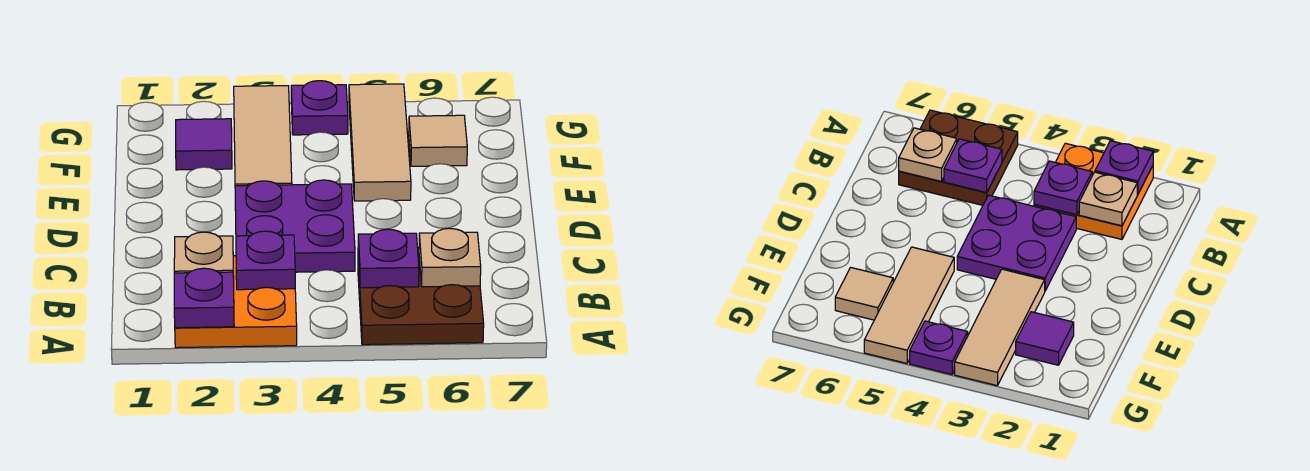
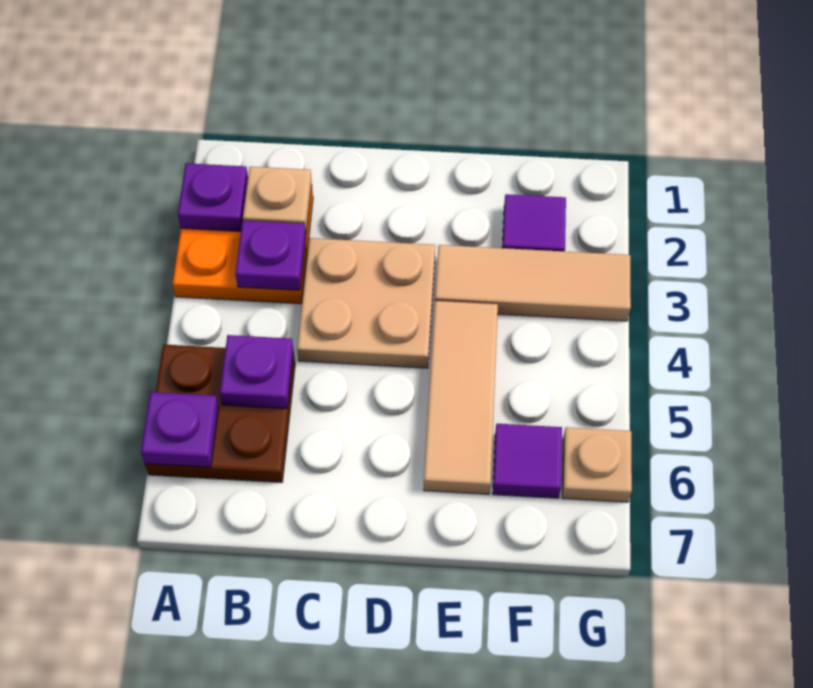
tan plate B6 level 2 -> tan plate G6 level 1
purple plate C3:D4 level 1 -> tan plate C3:D4 level 1
tan tile E5:G5 level 1 -> tan tile E4:E6 level 1
tan tile F6 level 1 -> purple tile F6 level 1
purple plate G4 level 1 -> purple plate A6 level 2

